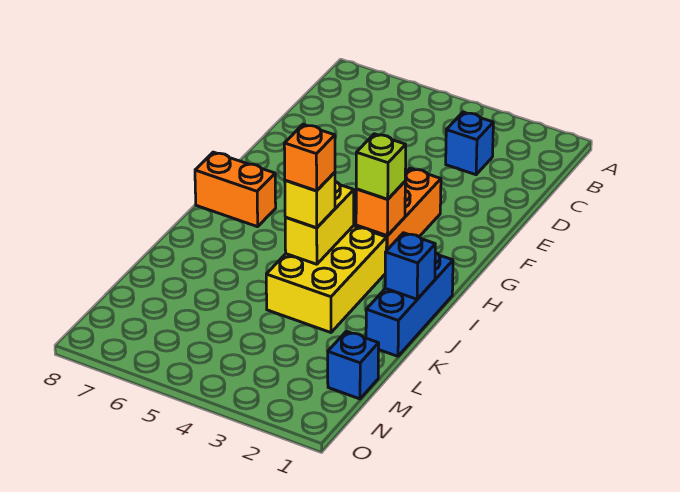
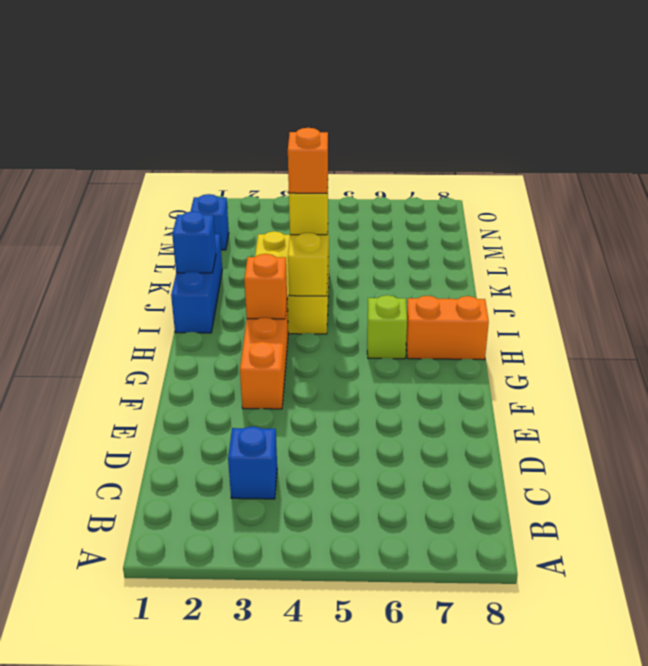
lime brick H3 level 3 -> lime brick H6 level 1

